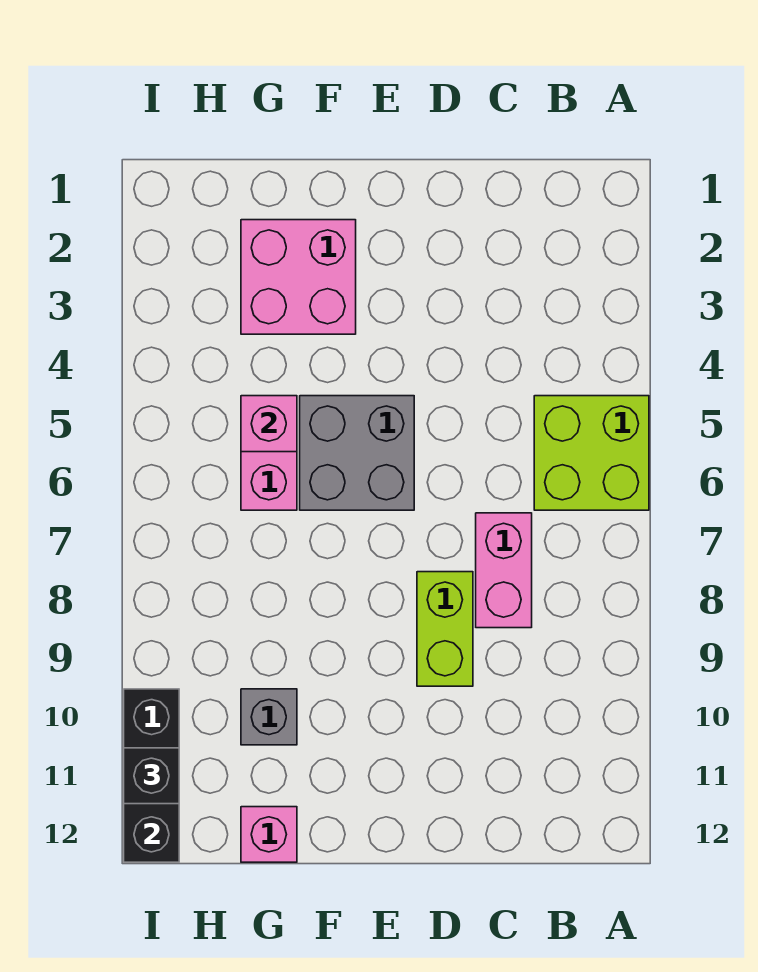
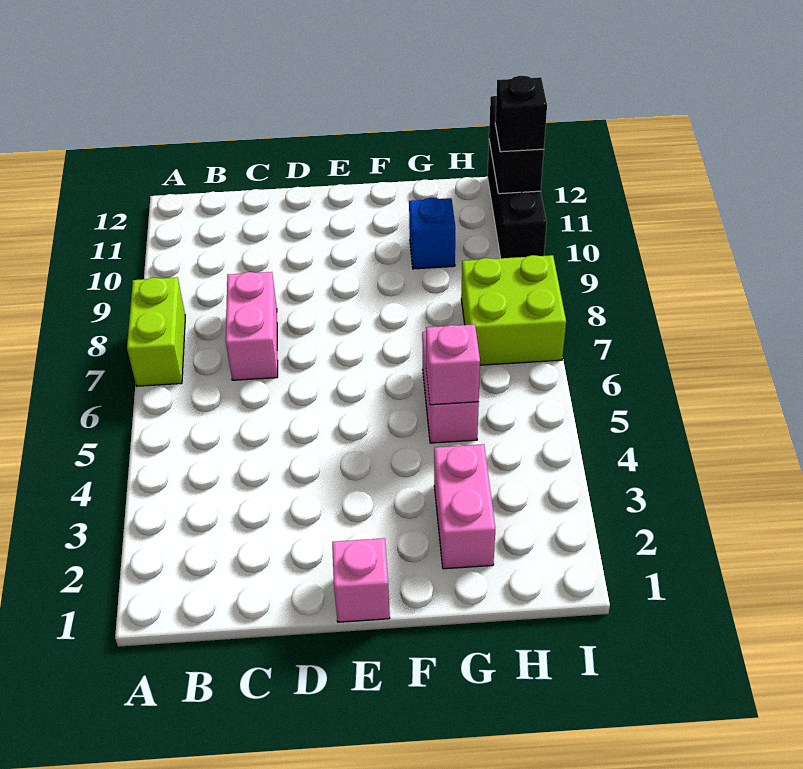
lime brick A5:B6 level 1 -> lime brick H7:I8 level 1
lime brick D8:D9 level 1 -> lime brick A7:A8 level 1
grey brick E5:F6 level 1 -> none
pink brick F2:G3 level 1 -> pink brick G2:G3 level 1
grey brick G10 level 1 -> blue brick G10 level 1
pink brick G12 level 1 -> pink brick E1 level 1

